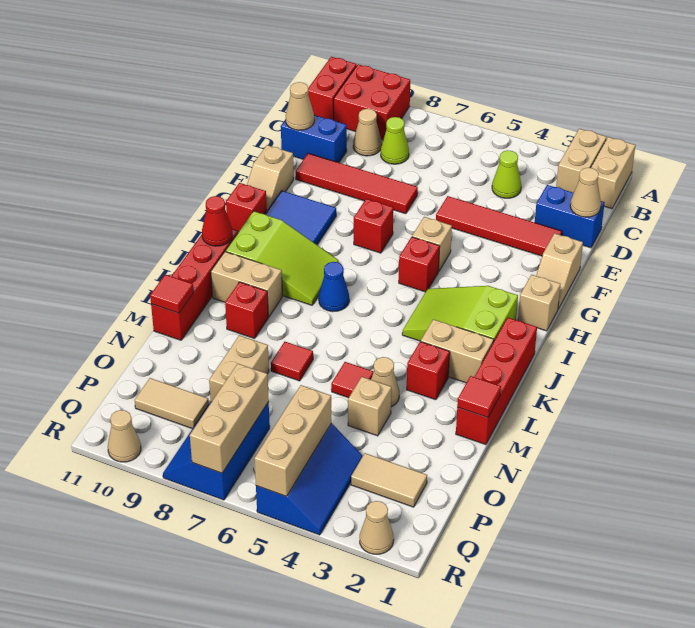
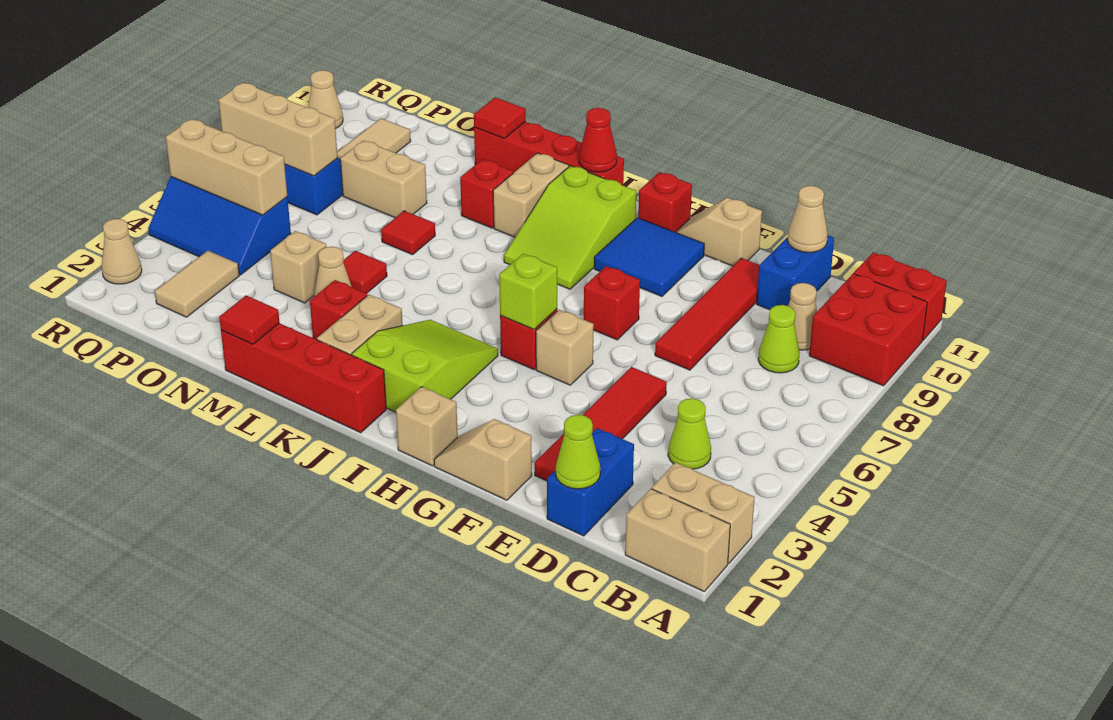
tan cone D1 level 2 -> lime cone D1 level 2
none -> lime brick H5 level 2
blue cone J7 level 1 -> none

